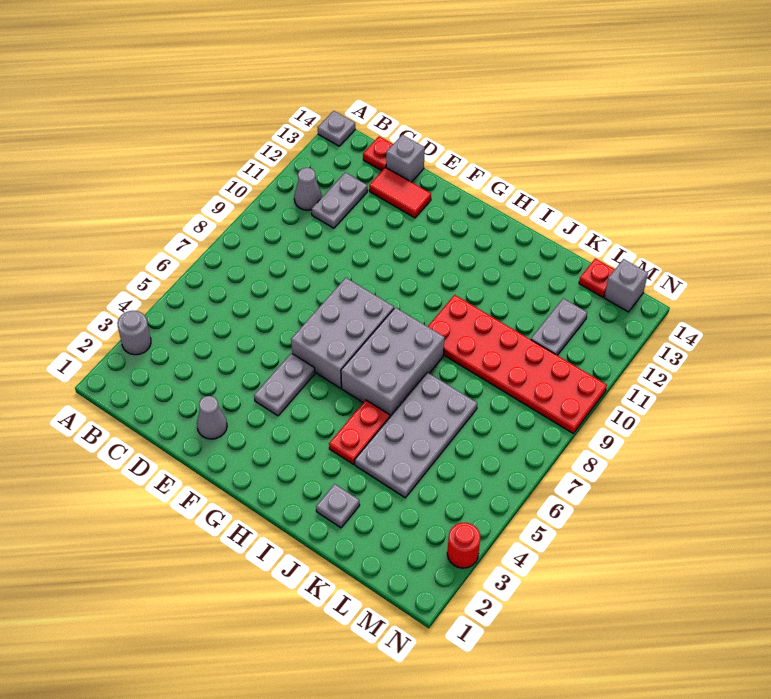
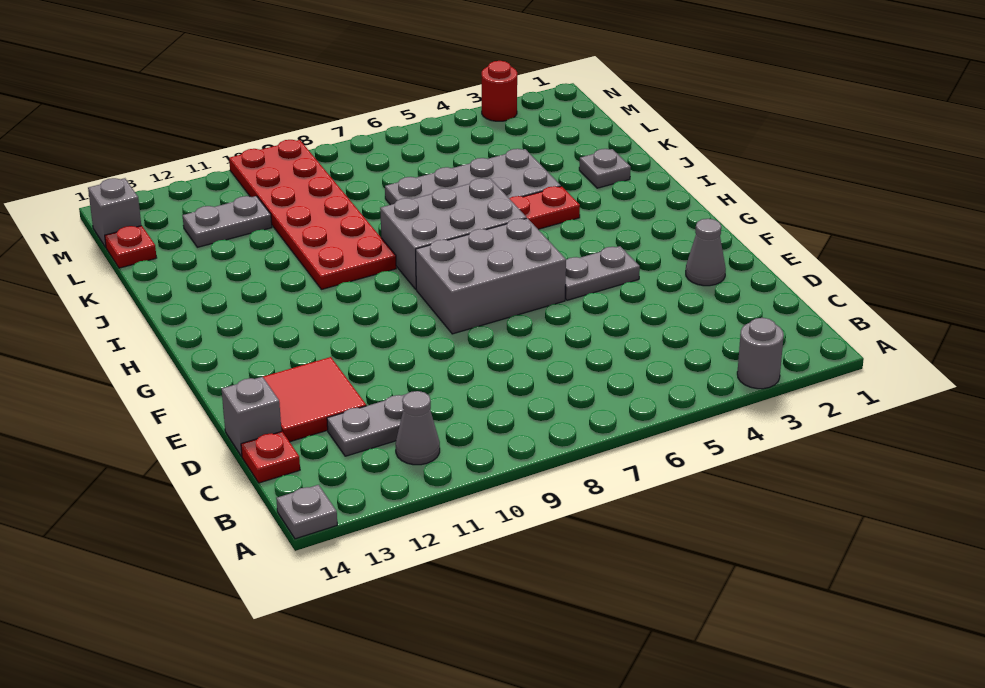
red tile D13:E13 level 1 -> red tile D12:E13 level 1

